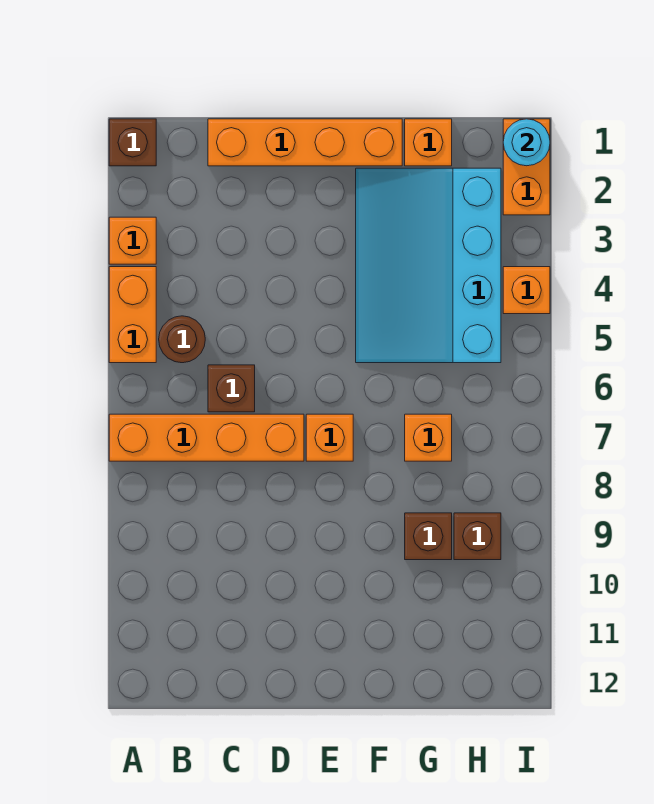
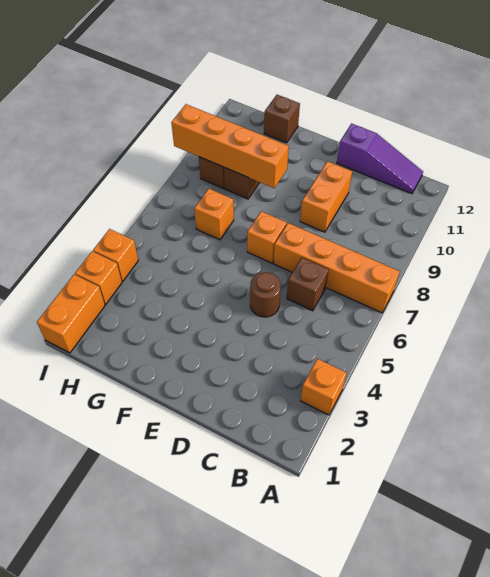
brown brick A1 level 1 -> brown brick G12 level 1
orange brick A4:A5 level 1 -> orange brick D9:D10 level 1
brown round brick B5 level 1 -> brown round brick D5 level 1
none -> purple slope B12:D12 level 1 top D
orange brick C1:F1 level 1 -> orange brick F9:I9 level 2
cyan slope F2:H5 level 1 top H -> none
orange brick G1 level 1 -> orange brick I3 level 1
cyan round brick I1 level 2 -> none

